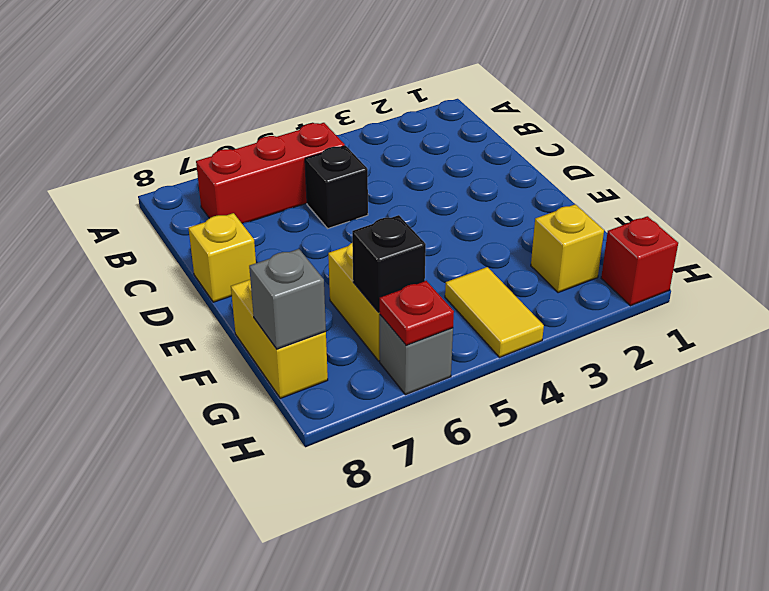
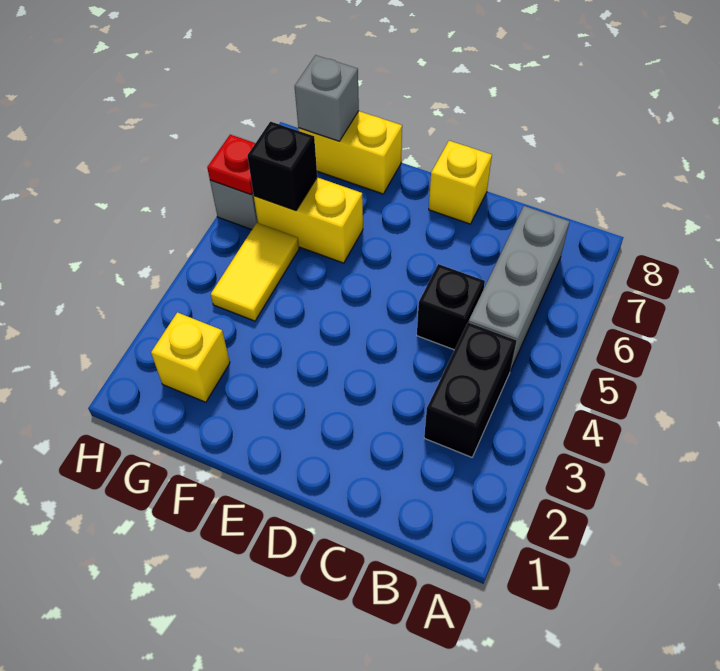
none -> black brick B3:B4 level 1
red brick B5:B7 level 1 -> grey brick B5:B7 level 1
yellow tile G4:H4 level 1 -> yellow tile G4:G5 level 1
red brick H1 level 1 -> none

